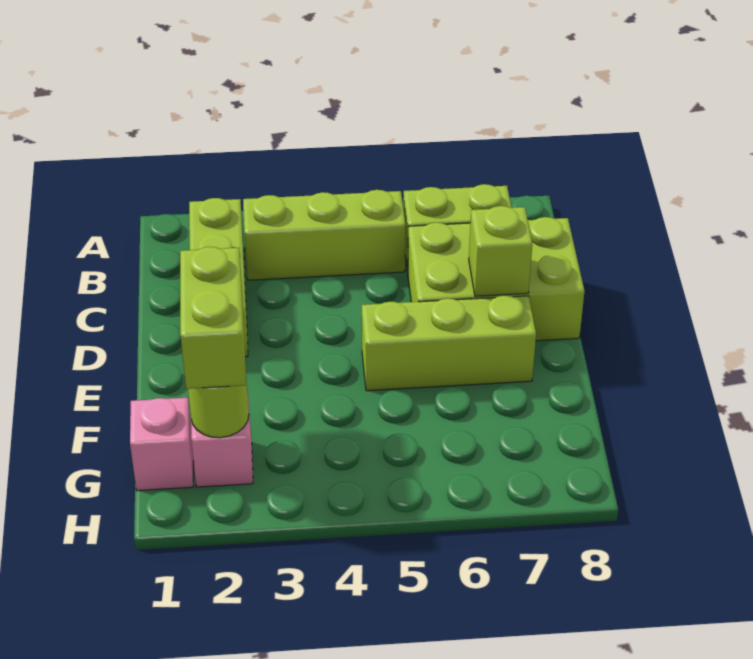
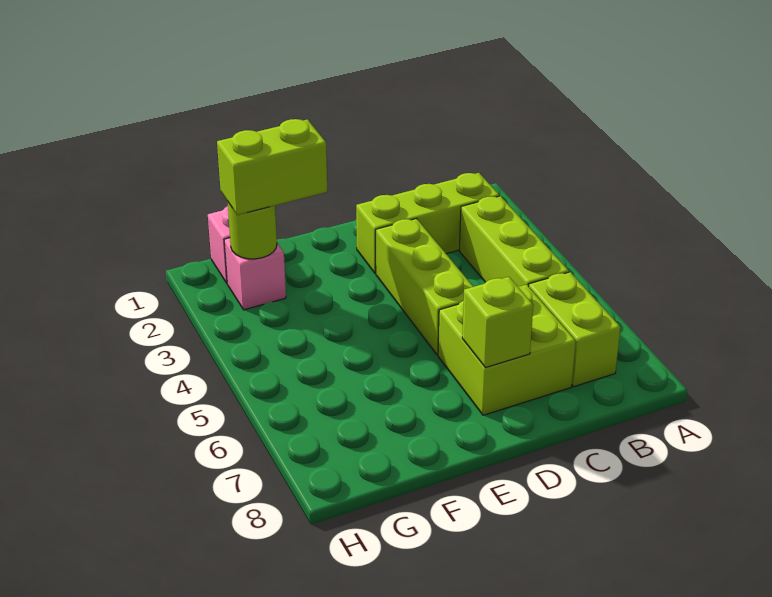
lime brick C6:D8 level 1 -> lime brick C6:D7 level 1
lime brick E5:E7 level 1 -> lime brick D3:D5 level 1

